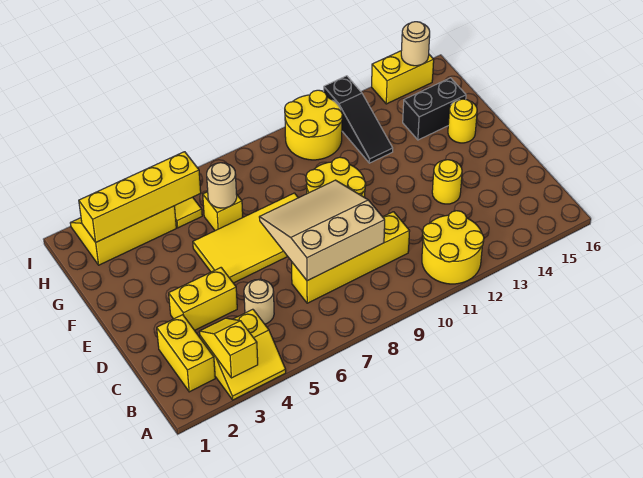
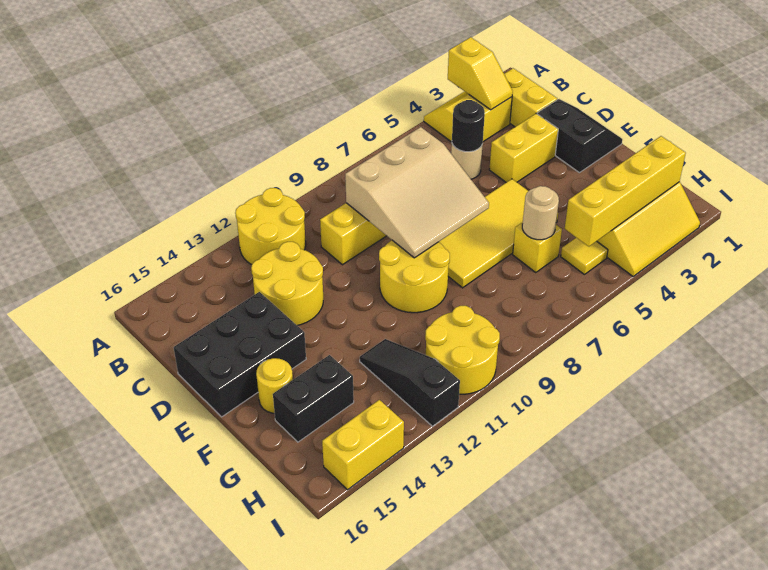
none -> black round brick C5 level 2
none -> black slope D1:E2 level 1 top 2
yellow round brick D13 level 1 -> yellow round brick C12:D13 level 1
none -> black brick D14:E16 level 1
tan round brick I15 level 2 -> none

